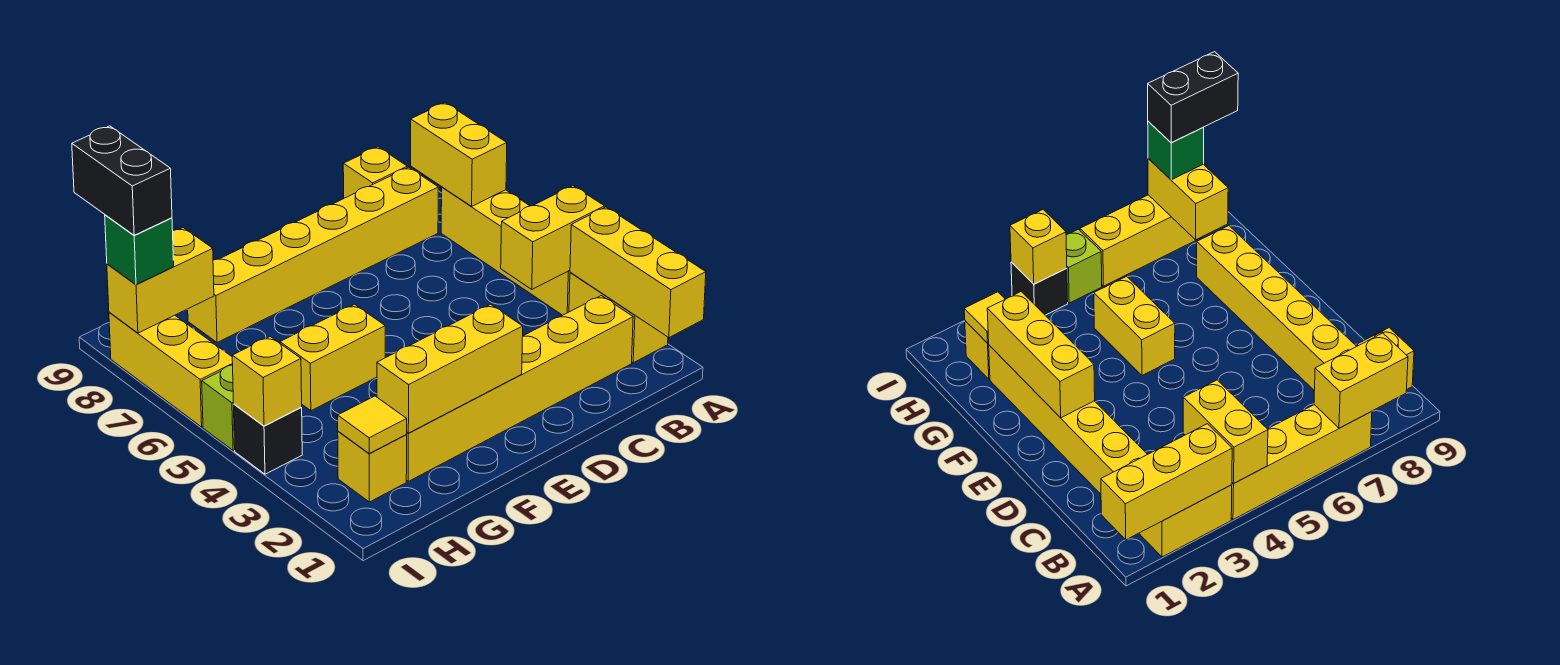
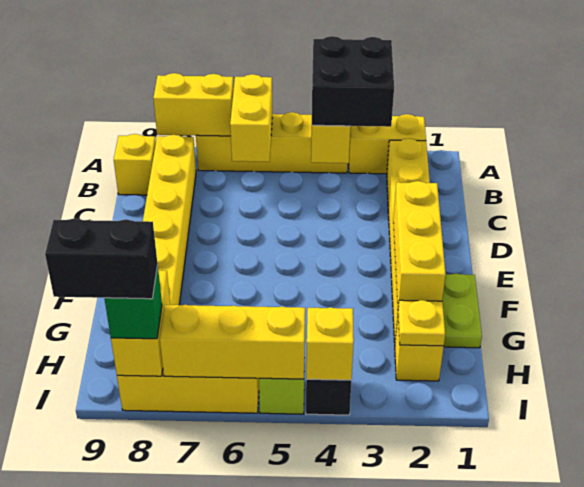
yellow brick A1:A3 level 2 -> yellow brick I5:I7 level 2
none -> black brick A3:B4 level 3
none -> lime plate F1:G1 level 1
yellow brick F5:G5 level 1 -> yellow brick A6:B6 level 2
yellow tile H2 level 2 -> yellow plate H2 level 2

